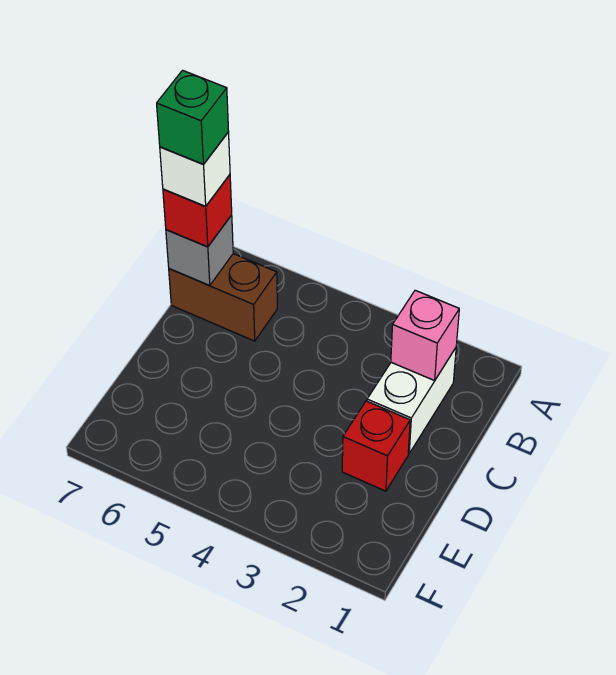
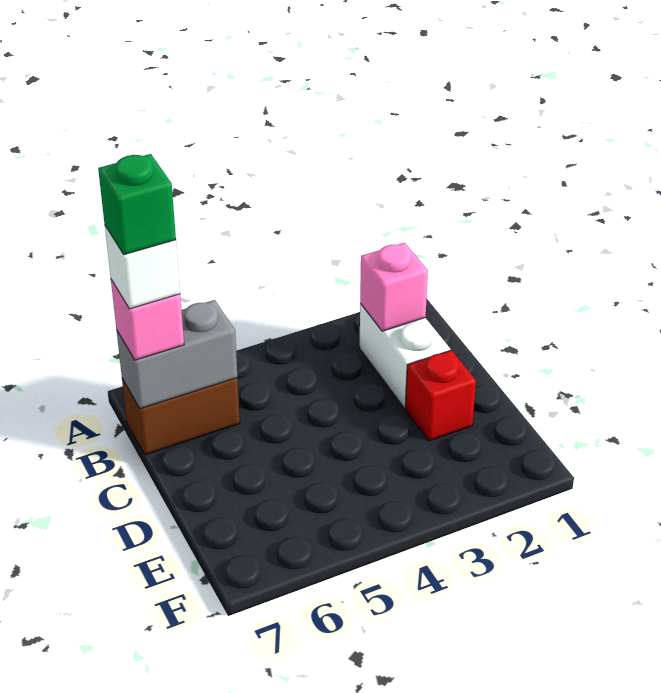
grey brick B7 level 2 -> grey brick B6:B7 level 2
red brick B7 level 3 -> pink brick B7 level 3

